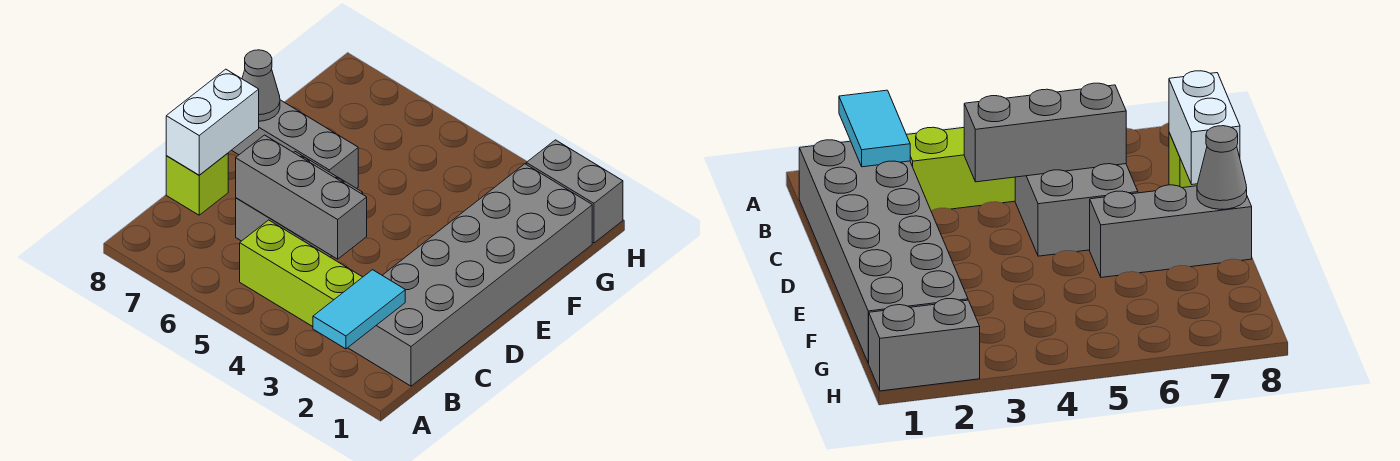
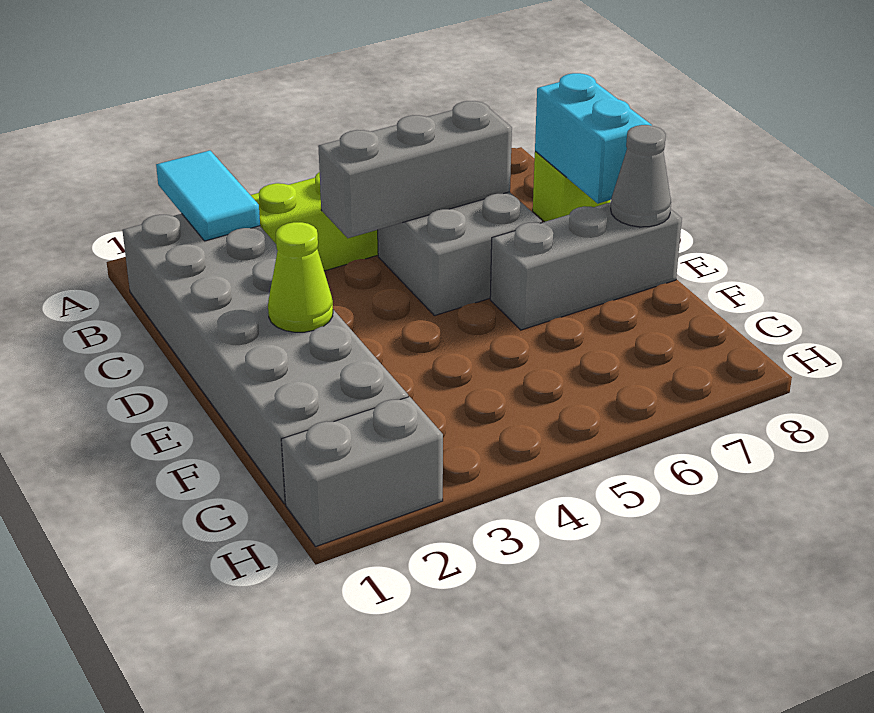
white brick C8:D8 level 2 -> cyan brick C8:D8 level 2
none -> lime cone E2 level 2

